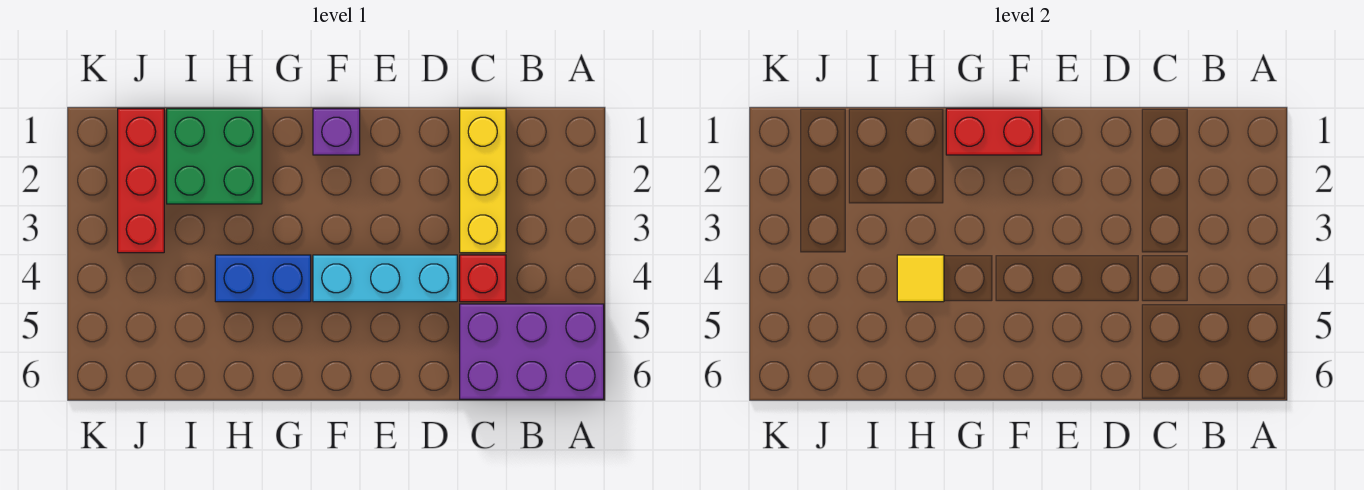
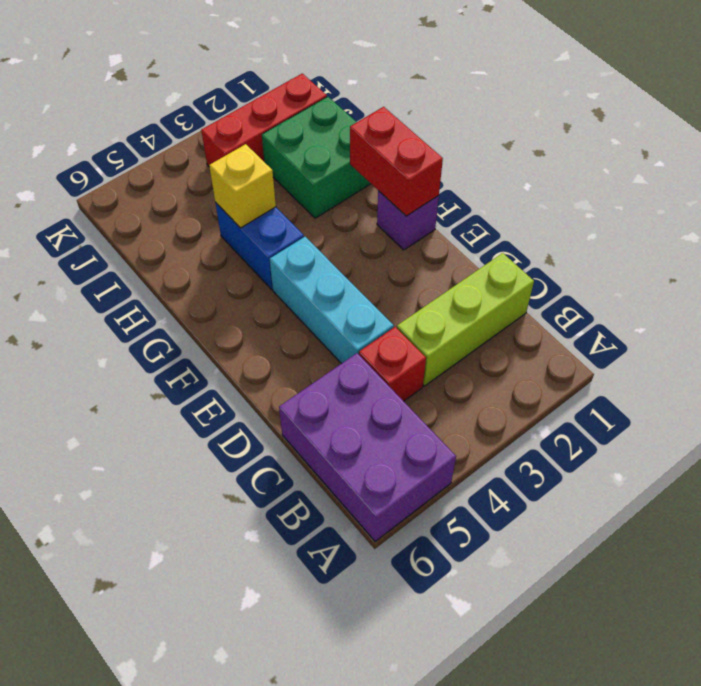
yellow brick C1:C3 level 1 -> lime brick C1:C3 level 1
yellow tile H4 level 2 -> yellow brick H4 level 2

